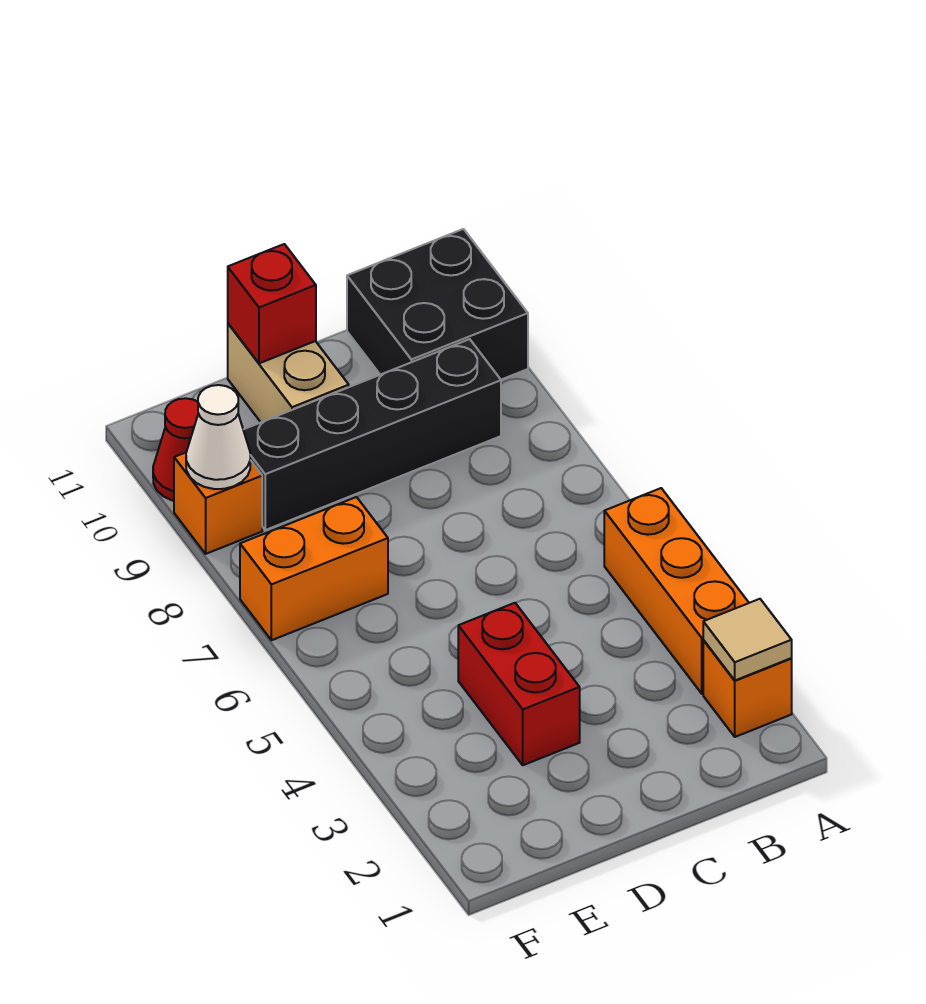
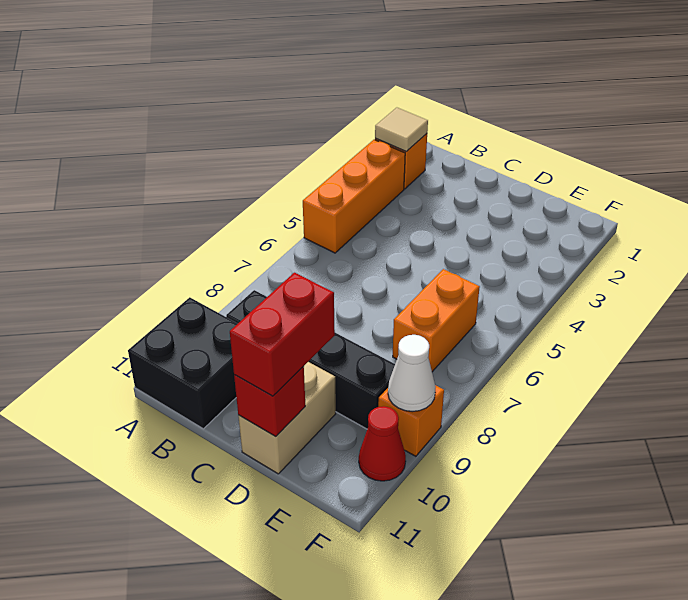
red brick D3:D4 level 1 -> red brick D10:D11 level 3
orange brick E7:F7 level 1 -> orange brick E6:E7 level 1

